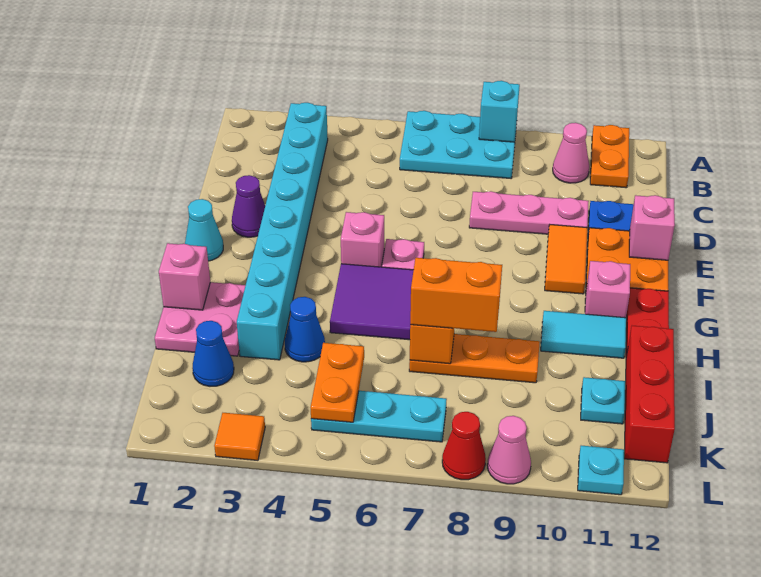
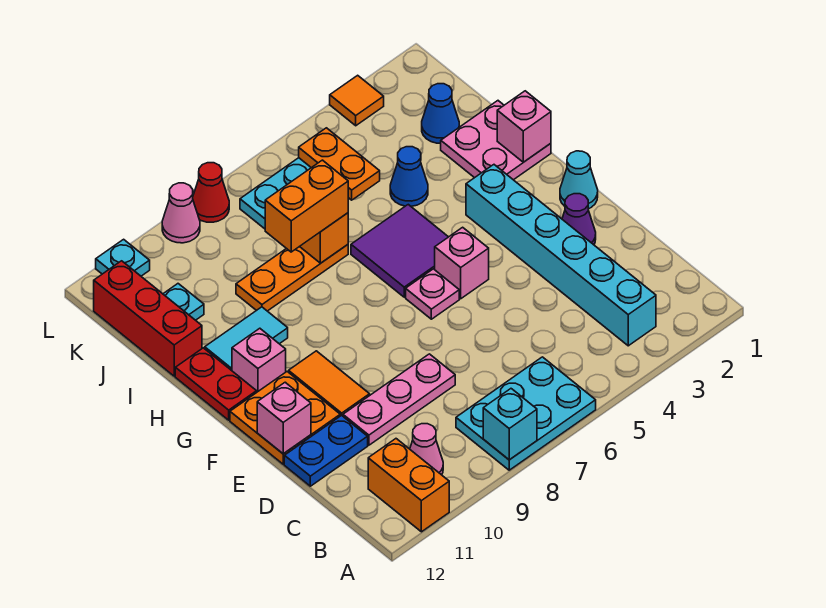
orange plate A11:B11 level 1 -> orange brick A11:B11 level 1
cyan brick B3:I3 level 1 -> cyan brick B3:G3 level 1

